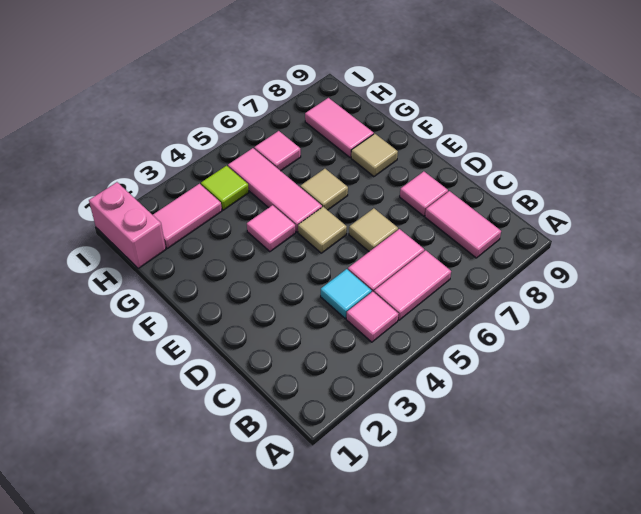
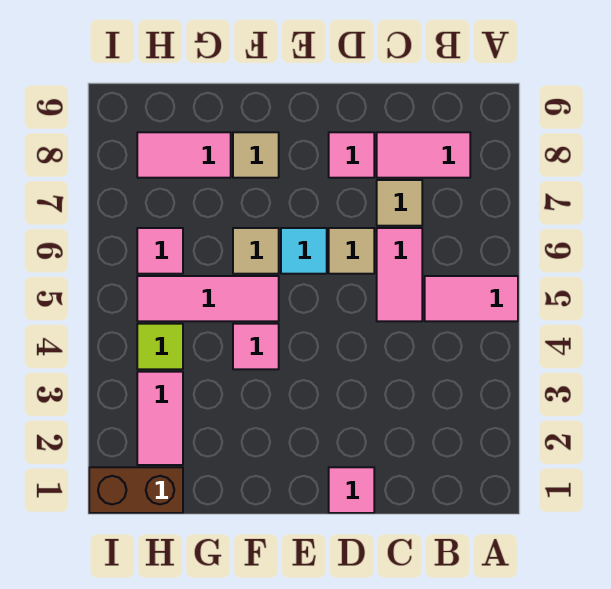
pink tile B4 level 1 -> pink tile D1 level 1
pink tile B5:B6 level 1 -> pink tile A5:B5 level 1
cyan tile C4 level 1 -> cyan tile E6 level 1
tan tile E5 level 1 -> tan tile C7 level 1
pink brick H1:I1 level 1 -> brown brick H1:I1 level 1

